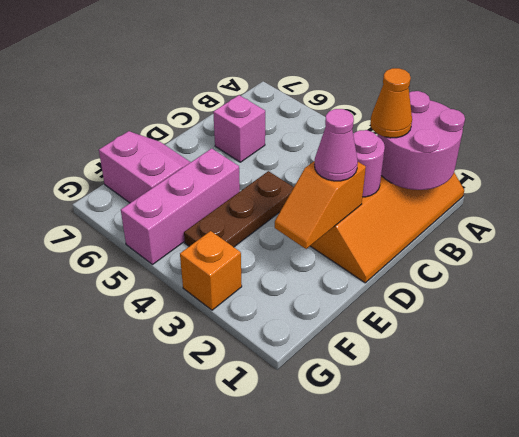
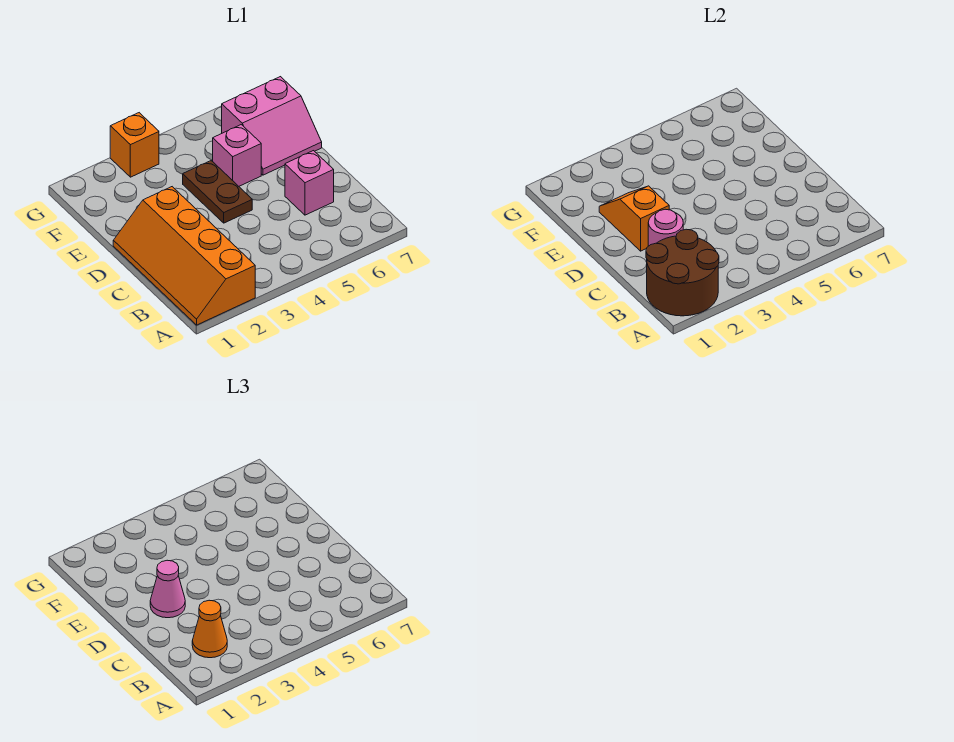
pink round brick A1:B2 level 2 -> brown round brick A1:B2 level 2
brown plate D4:F4 level 1 -> brown plate D4:E4 level 1
pink brick E5:G5 level 1 -> pink brick E5 level 1

